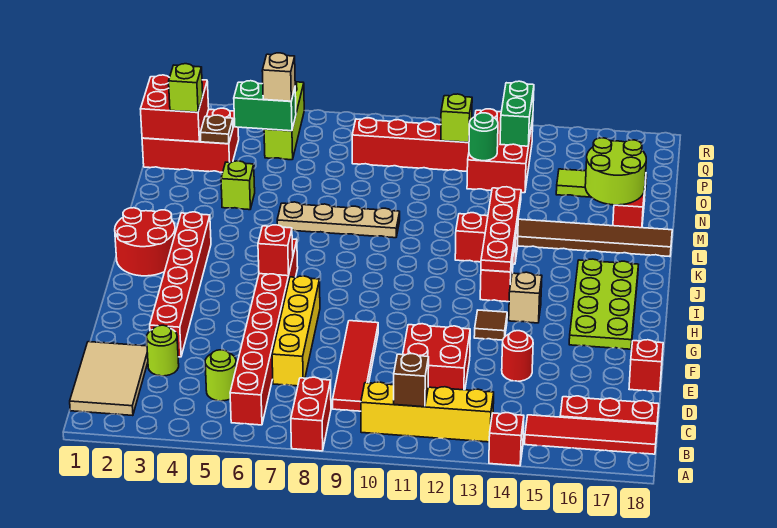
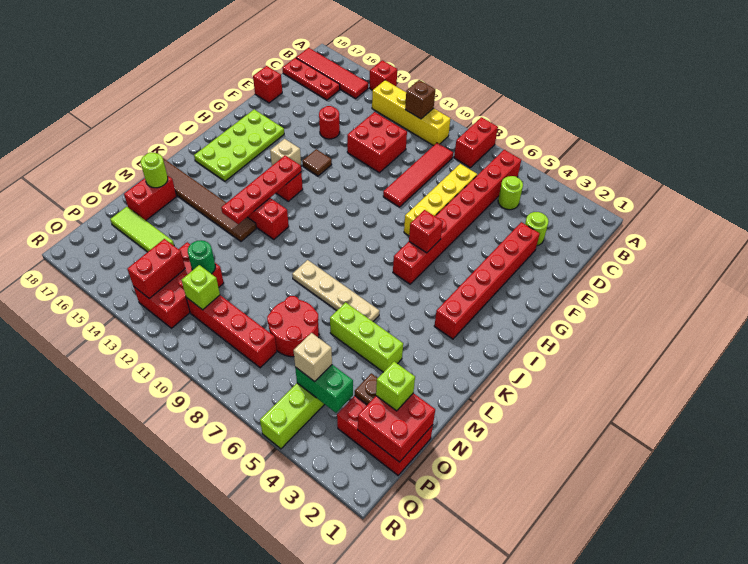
tan tile B1:D2 level 1 -> none
red round brick I1:J2 level 1 -> red round brick N7:O8 level 1
lime brick M4 level 1 -> lime brick M4:M6 level 1
lime round brick M16:N17 level 2 -> lime round brick M17 level 2
green brick P13:Q13 level 2 -> red brick P13:Q13 level 2

